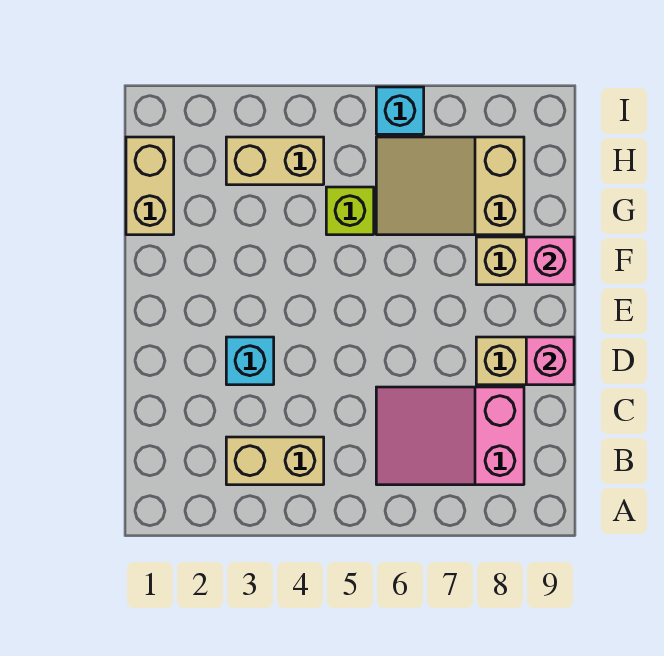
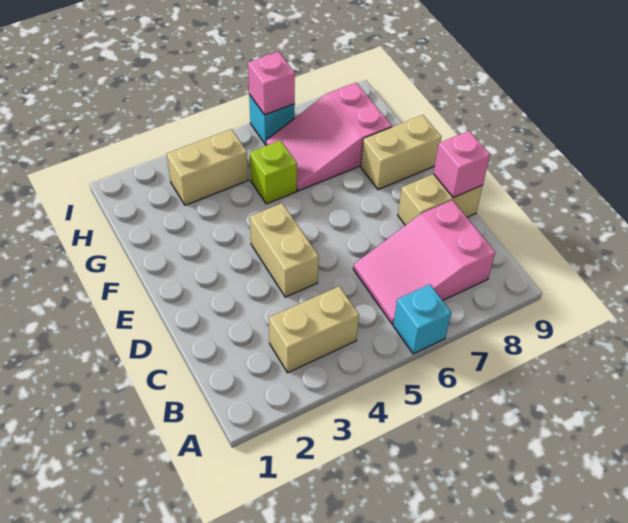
cyan brick D3 level 1 -> cyan brick A6 level 1
pink brick F9 level 2 -> pink brick I6 level 2
tan brick G1:H1 level 1 -> tan brick D4:E4 level 1
tan slope G6:H8 level 1 top 8 -> pink slope G6:H8 level 1 top 8

